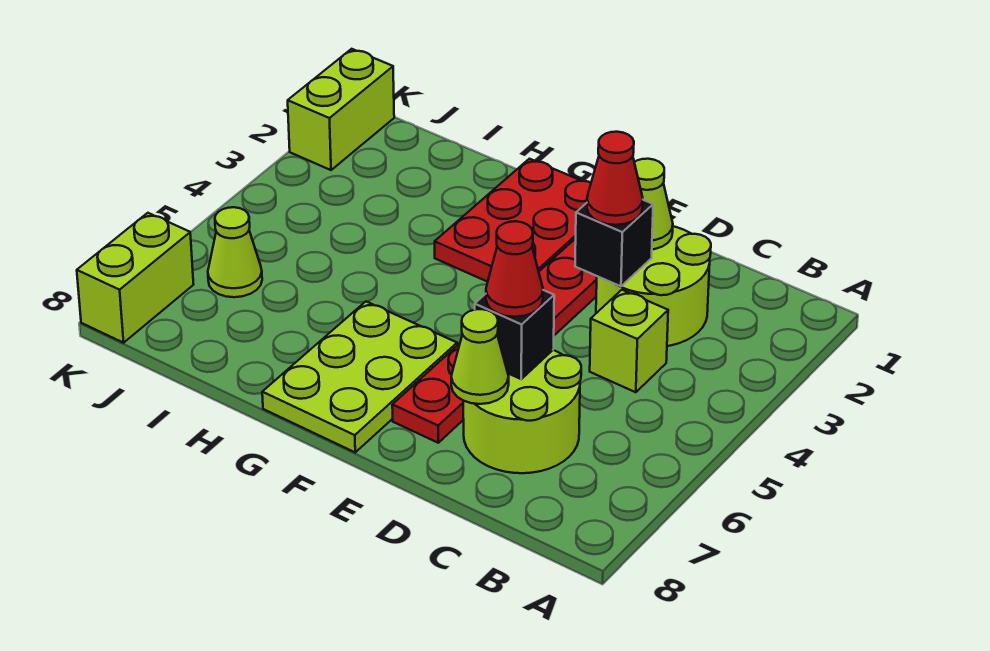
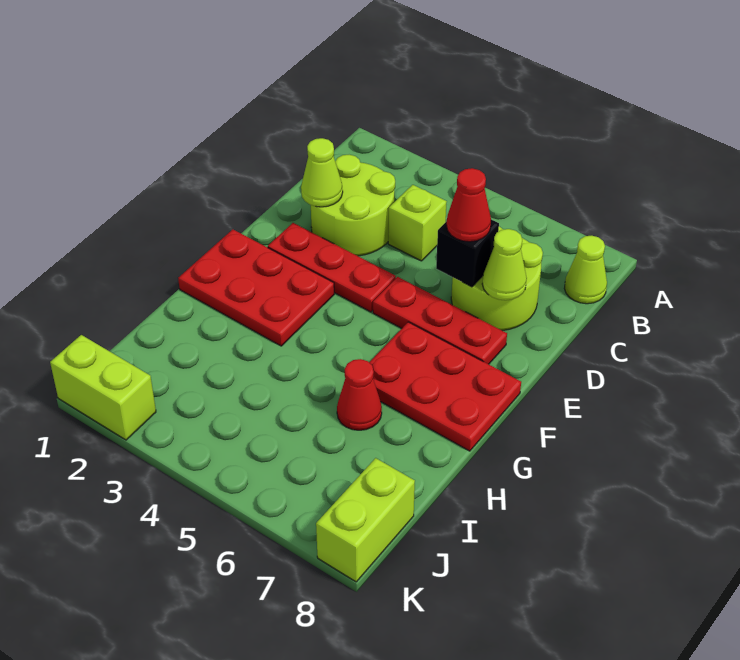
black brick D3 level 2 -> none
red cone D3 level 3 -> red cone H6 level 1
lime plate F6:G8 level 1 -> red plate F6:G8 level 1
lime cone J6 level 1 -> lime cone B8 level 1
lime brick K7:K8 level 1 -> lime brick J8:K8 level 1

